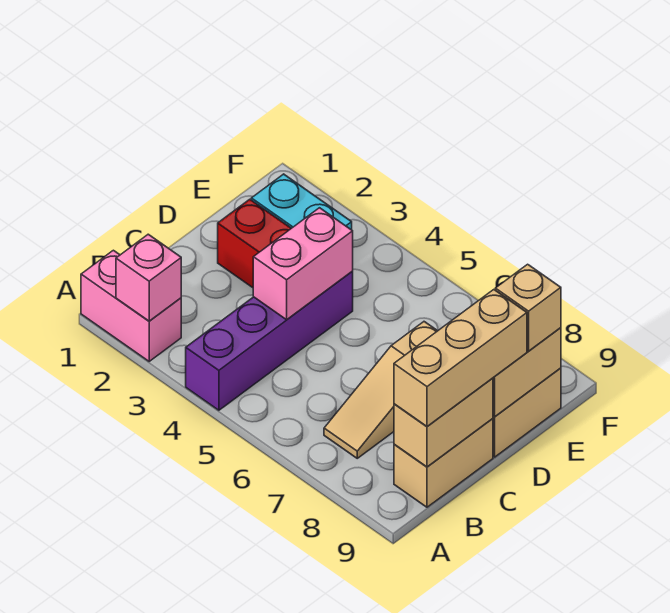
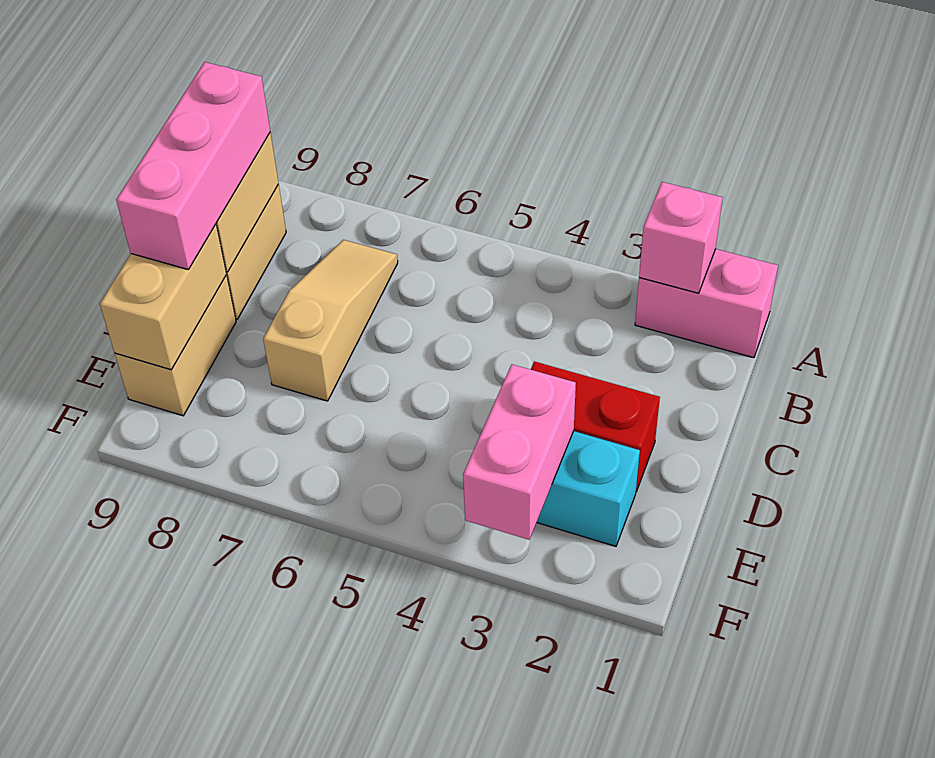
purple brick A4:D4 level 1 -> none
tan brick B9:D9 level 3 -> pink brick B9:D9 level 3
pink brick C4:D4 level 2 -> pink brick E3:F3 level 2
tan brick E9 level 3 -> none

